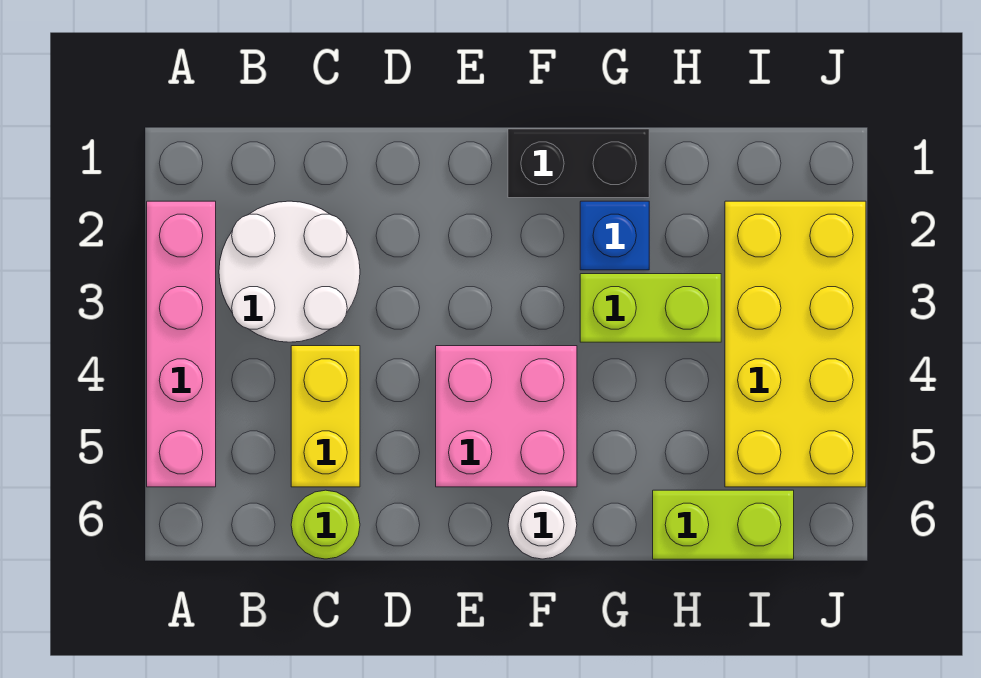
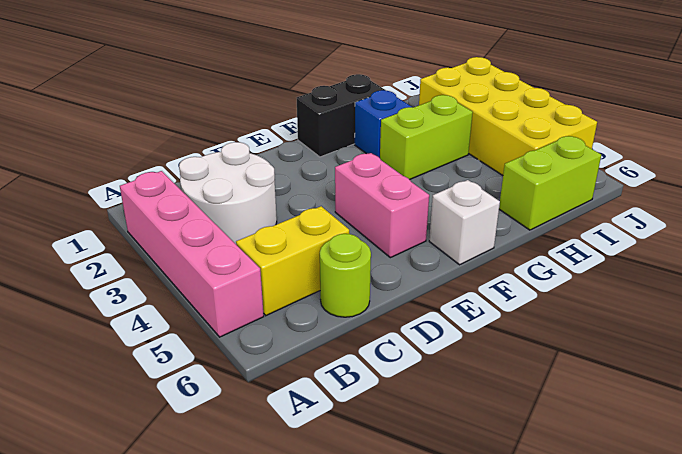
yellow brick C4:C5 level 1 -> yellow brick B5:C5 level 1
pink brick E4:F5 level 1 -> pink brick E4:E5 level 1
white round brick F6 level 1 -> white brick F6 level 1

